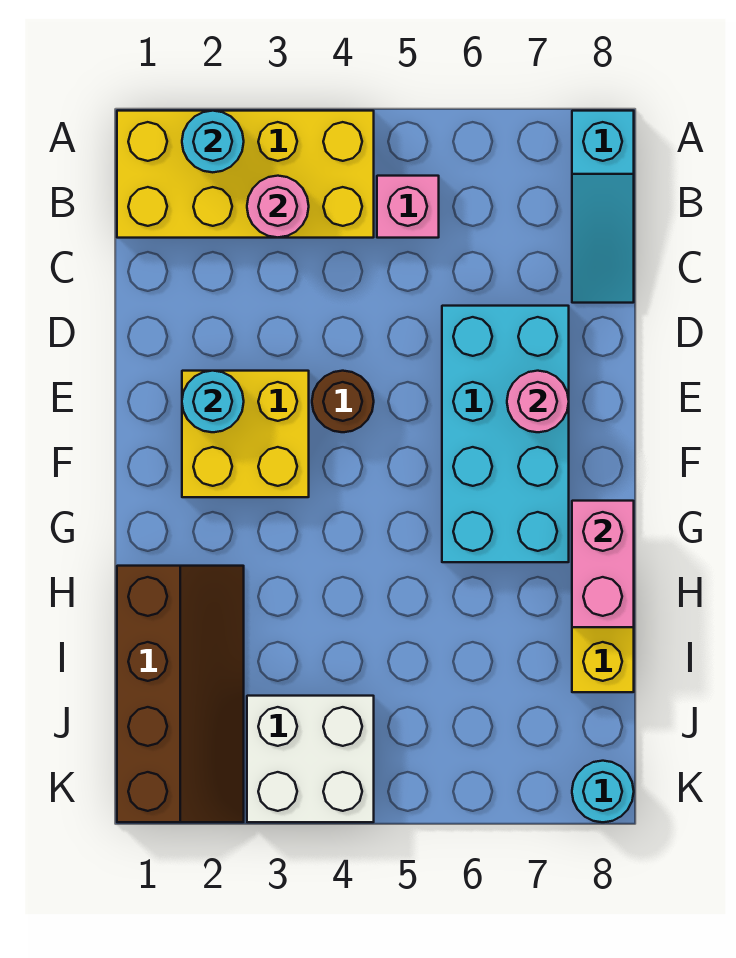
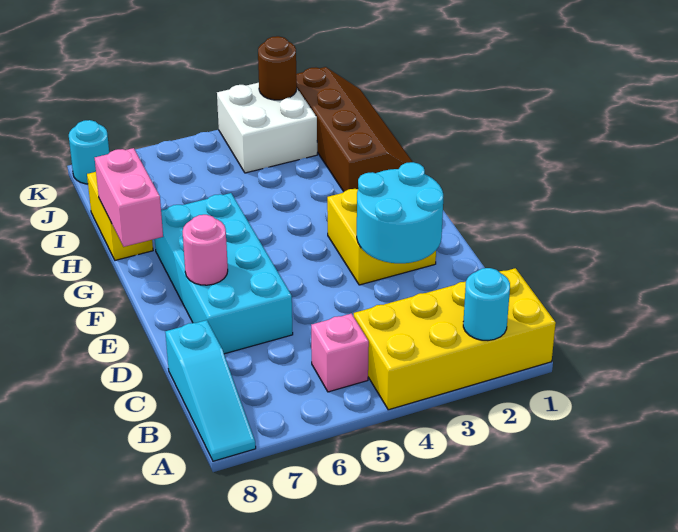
cyan slope A8:C8 level 1 top A -> cyan slope A8:C8 level 1 top C
pink round brick B3 level 2 -> none
cyan round brick E2 level 2 -> cyan round brick D2:E3 level 2
brown round brick E4 level 1 -> brown round brick K3 level 2
brown slope H1:K2 level 1 top 1 -> brown slope H1:K2 level 1 top 2

